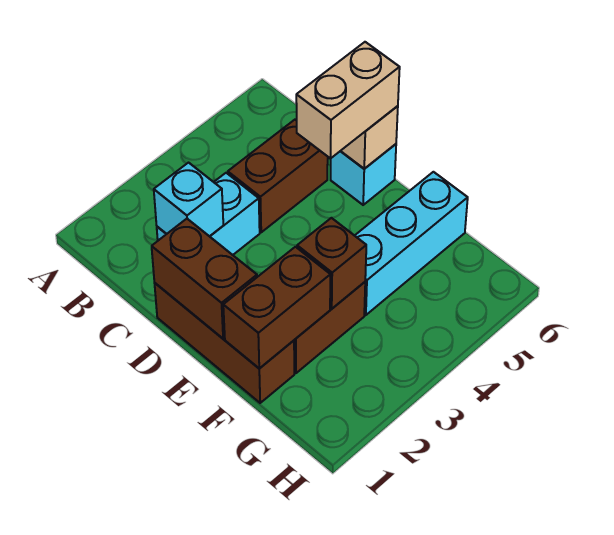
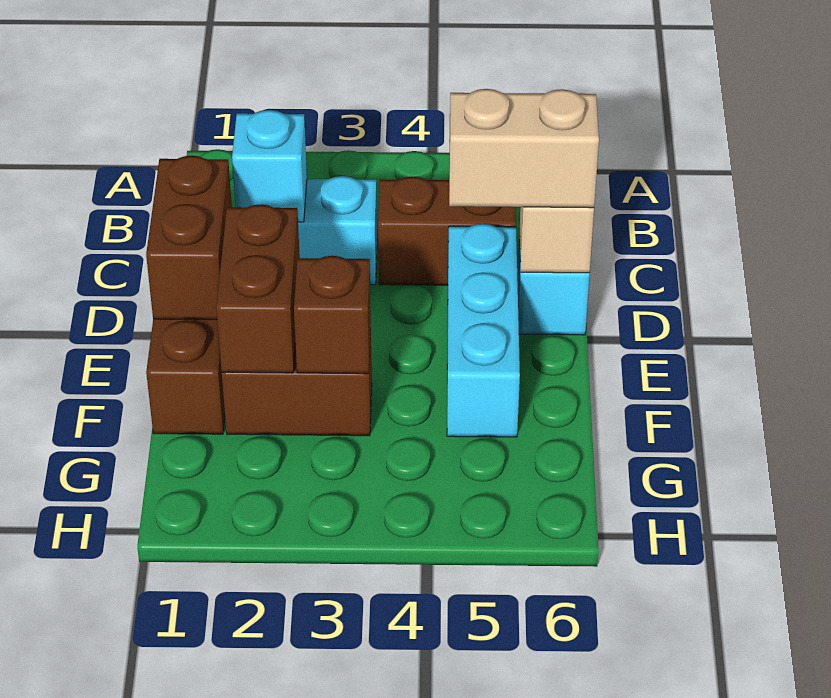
brown brick F1:F2 level 2 -> brown brick E2:F2 level 2
cyan brick F4:F6 level 1 -> cyan brick D5:F5 level 1

